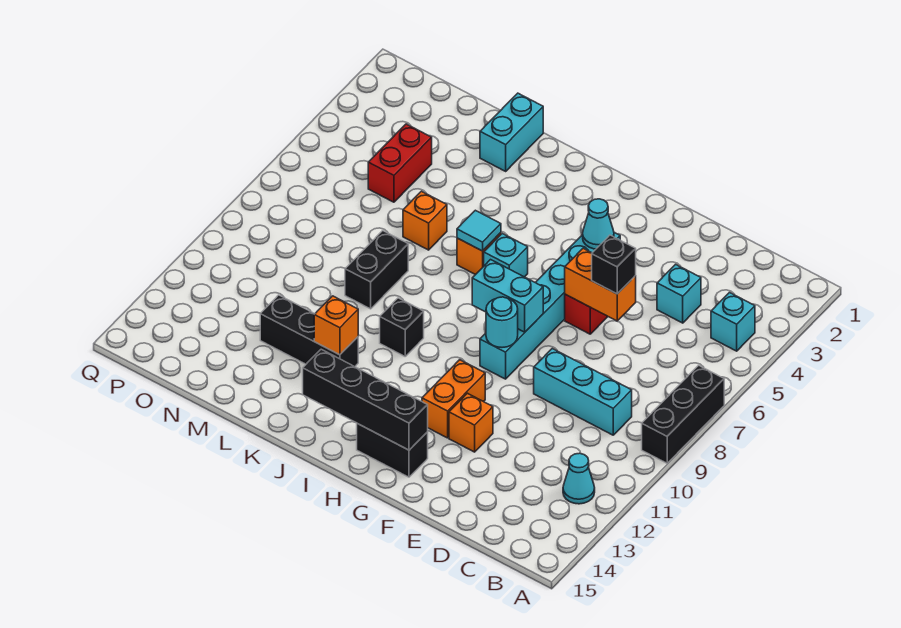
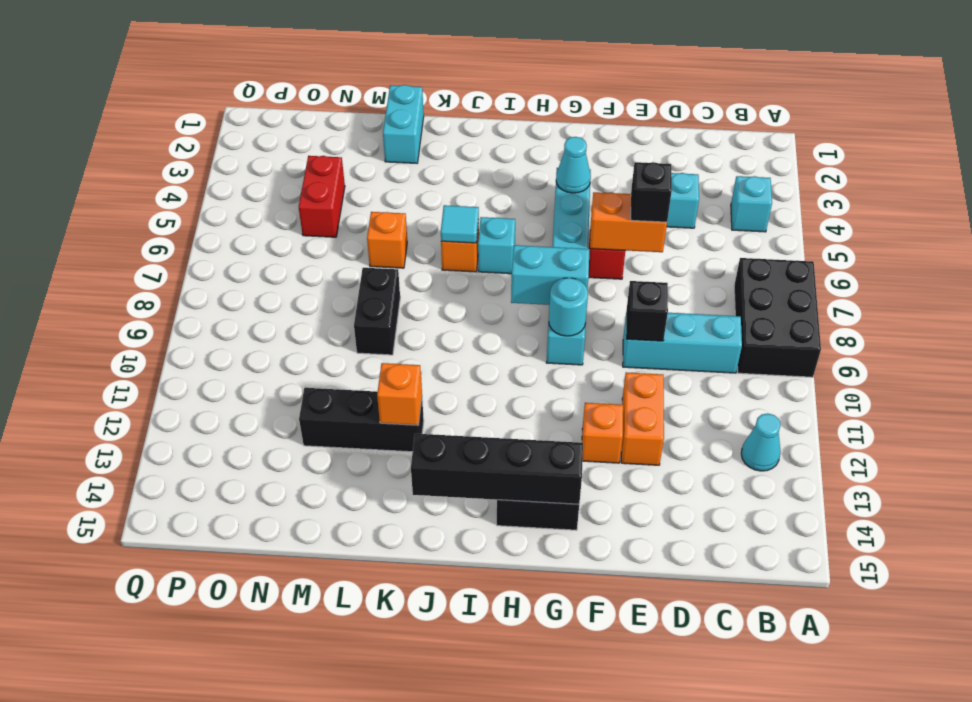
black brick A7:A9 level 1 -> black brick A7:B9 level 1
orange brick G11:G12 level 1 -> orange brick E11:E12 level 1
black brick J10 level 1 -> black brick E9 level 2

